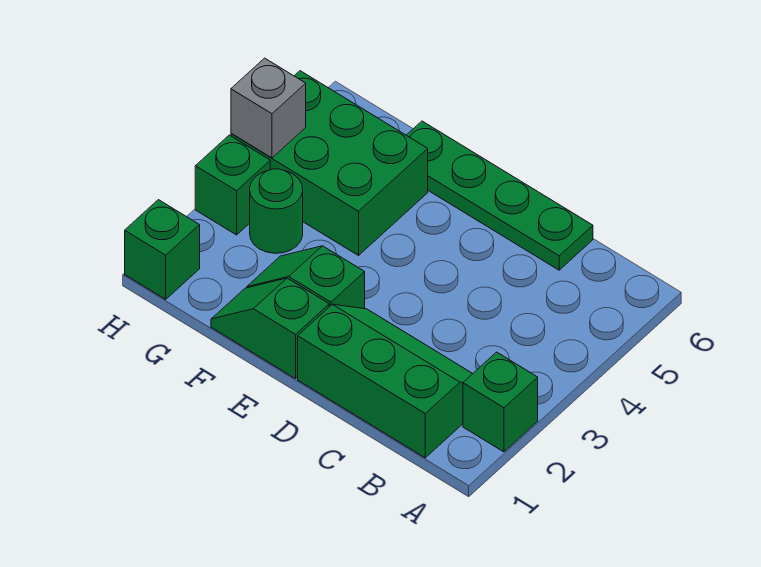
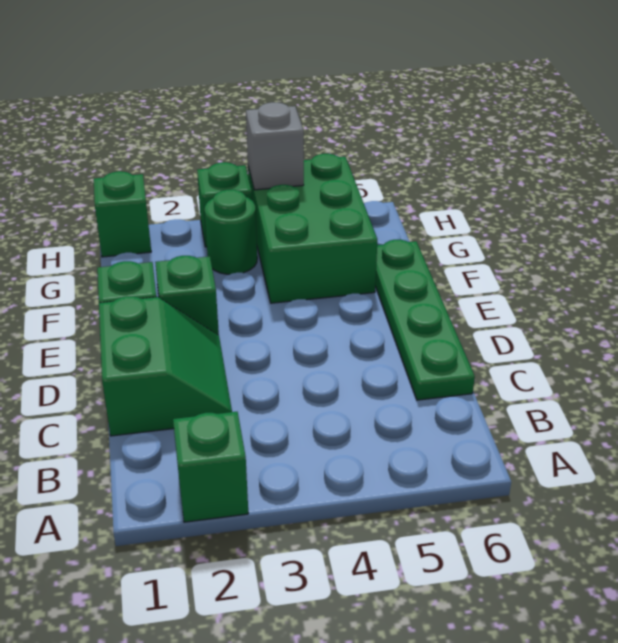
green slope B1:D2 level 1 top 1 -> green slope C1:D2 level 1 top 1

